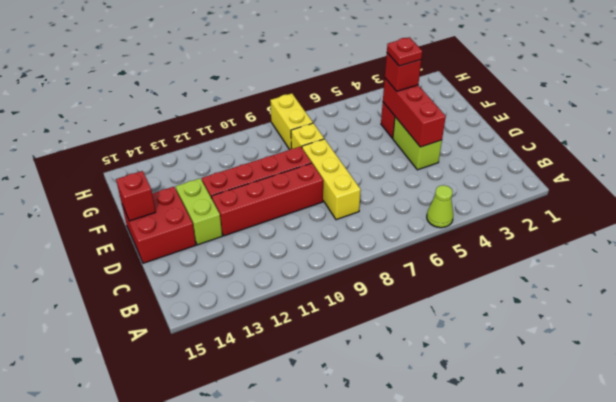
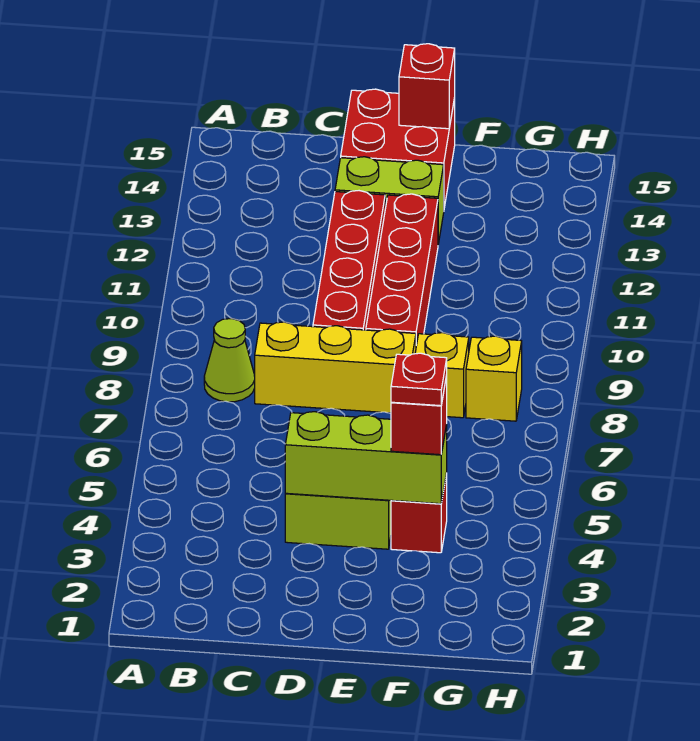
lime cone A5 level 1 -> lime cone B8 level 1
red brick D4:F4 level 2 -> lime brick D4:F4 level 2
yellow brick G8:H8 level 1 -> yellow brick G8 level 1

